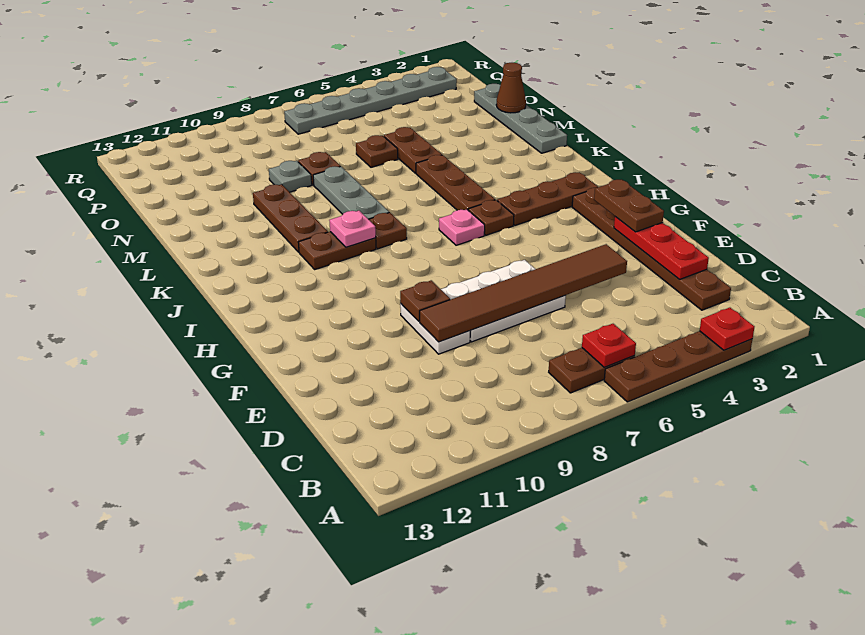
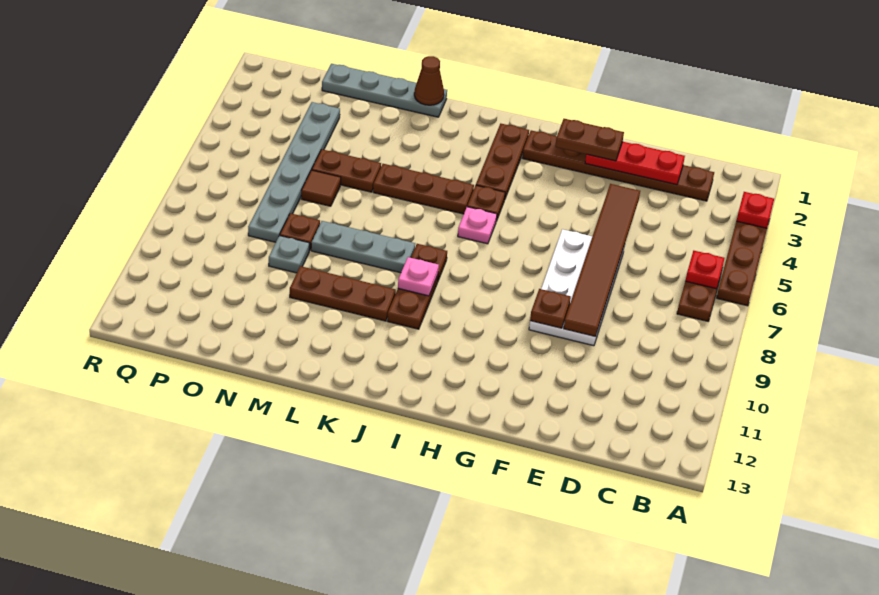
brown cone N1 level 2 -> brown cone L1 level 2
brown plate N6 level 1 -> brown tile N6 level 1
grey plate Q2:Q7 level 1 -> grey plate O3:O8 level 1

